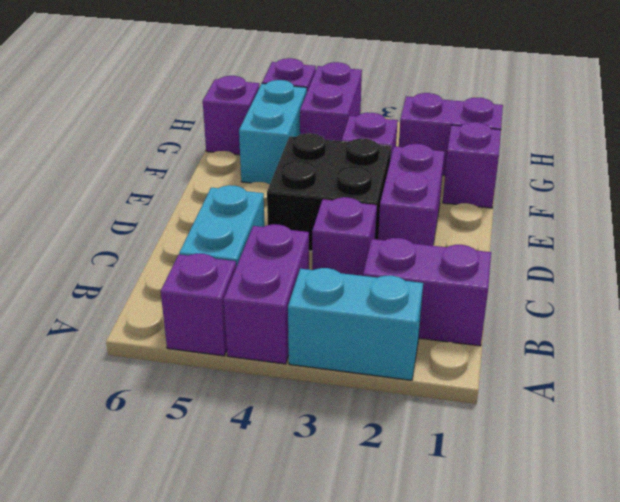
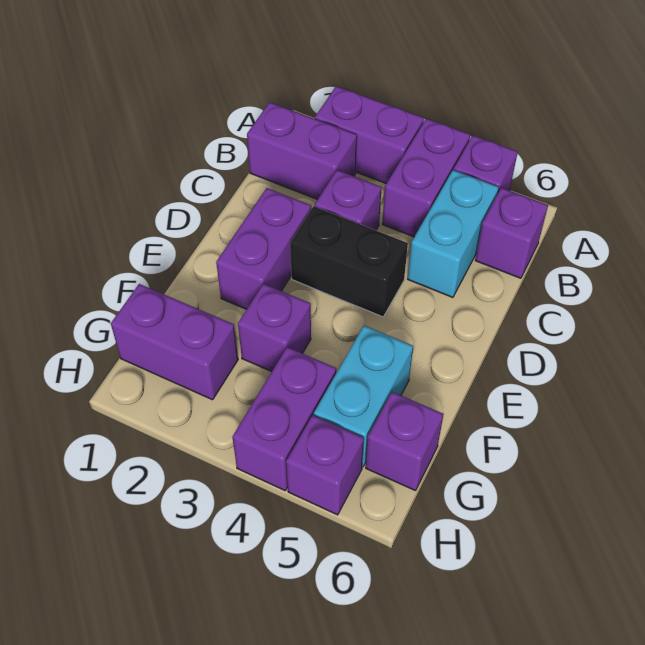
cyan brick A2:A3 level 1 -> purple brick A2:A3 level 1
black brick D3:E4 level 1 -> black brick D3:D4 level 1
purple brick F1 level 1 -> purple brick B6 level 1

